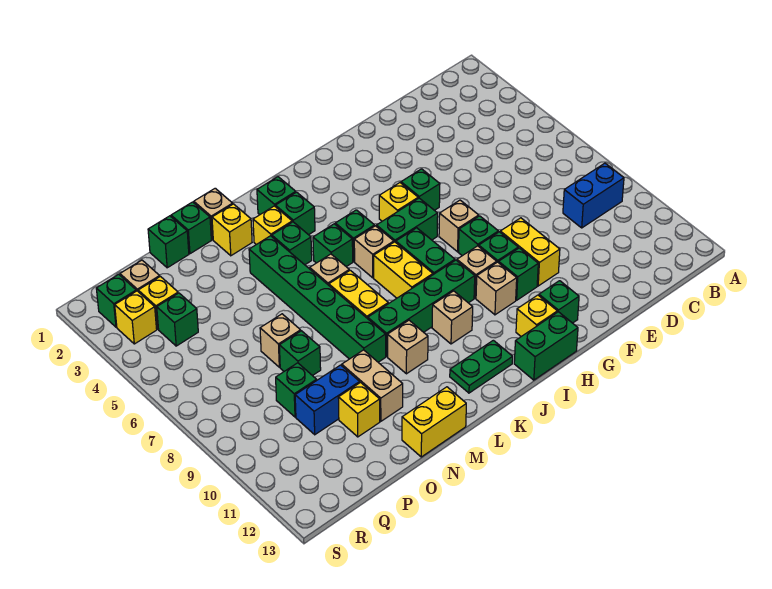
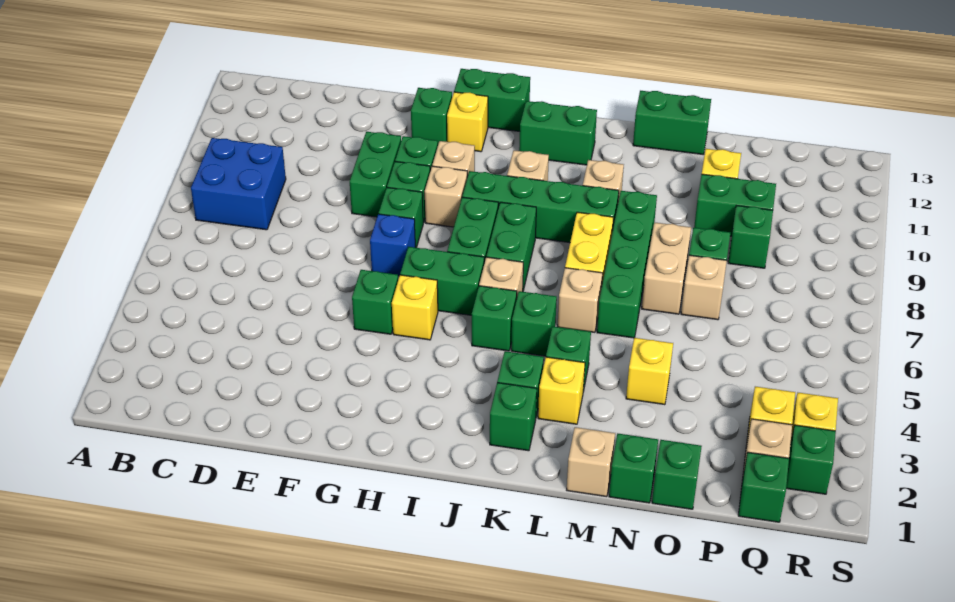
blue brick B9:C9 level 1 -> blue brick B8:C9 level 1
yellow brick F9:F10 level 1 -> green brick F9:F10 level 1
tan brick G7 level 1 -> blue brick G7 level 1
yellow brick J7:J8 level 1 -> green brick J7:J8 level 1
green plate J12:K12 level 1 -> green brick J12:K12 level 1
yellow brick M2 level 1 -> yellow brick N4 level 1
green brick M4:M9 level 1 -> green brick M6:M9 level 1
yellow brick M13:N13 level 1 -> green brick M13:N13 level 1
tan brick N10:N11 level 1 -> tan brick N7:N8 level 1
blue brick O10:P10 level 1 -> green brick O10:P10 level 1
green brick Q4 level 1 -> green brick Q1 level 1

